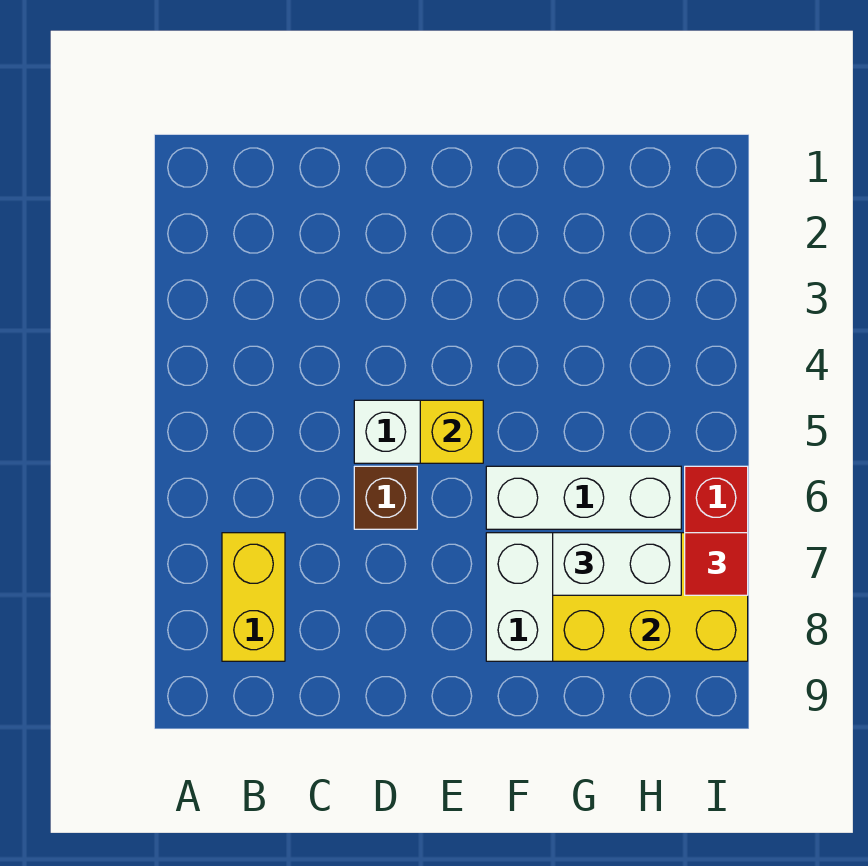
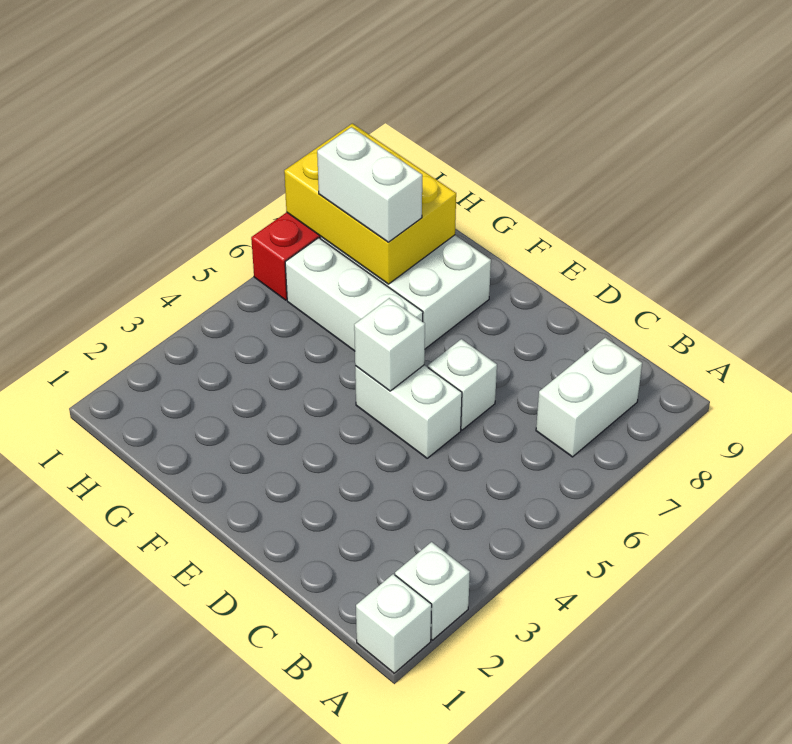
none -> white brick A1 level 1
none -> white brick A2 level 1
yellow brick B7:B8 level 1 -> white brick B7:B8 level 1
brown brick D6 level 1 -> white brick D6 level 1
yellow brick E5 level 2 -> white brick E5 level 2
red tile I7 level 3 -> none

